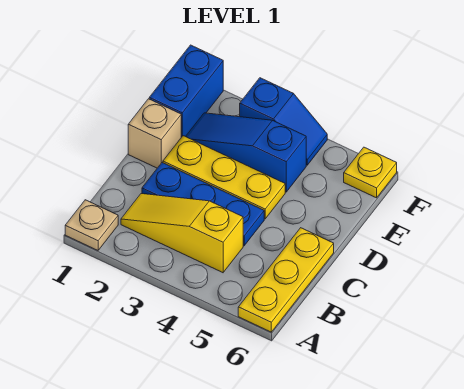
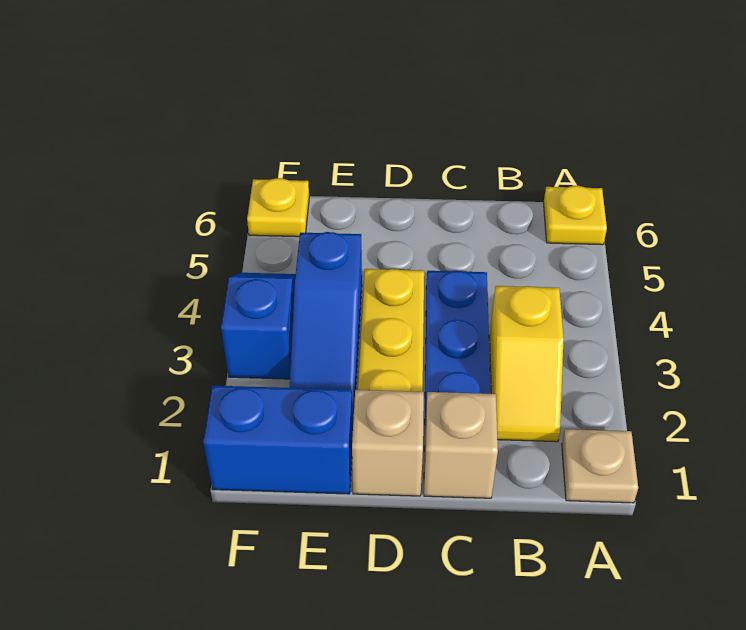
yellow plate A6:C6 level 1 -> yellow plate A6 level 1
yellow slope B2:B4 level 1 top 4 -> yellow slope B2:B3 level 1 top 3
none -> tan brick C1 level 1

